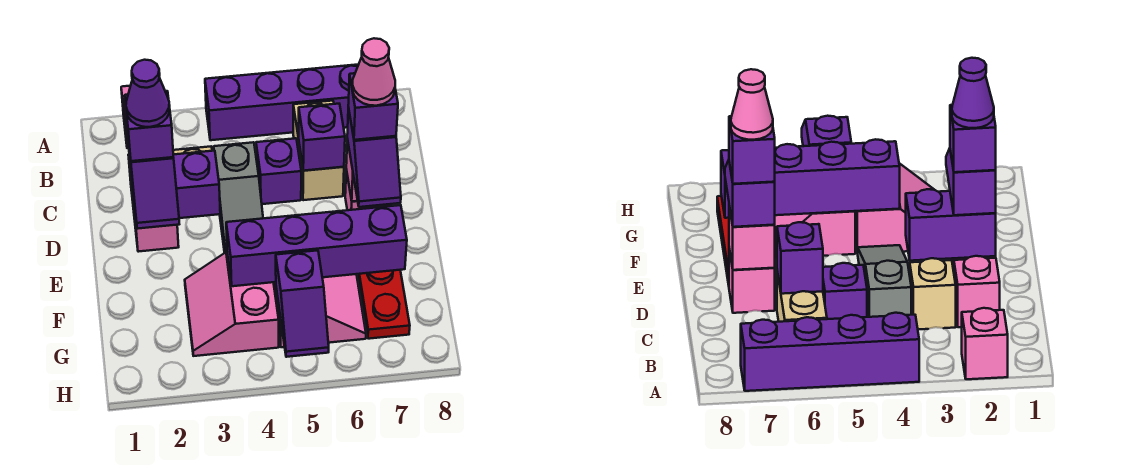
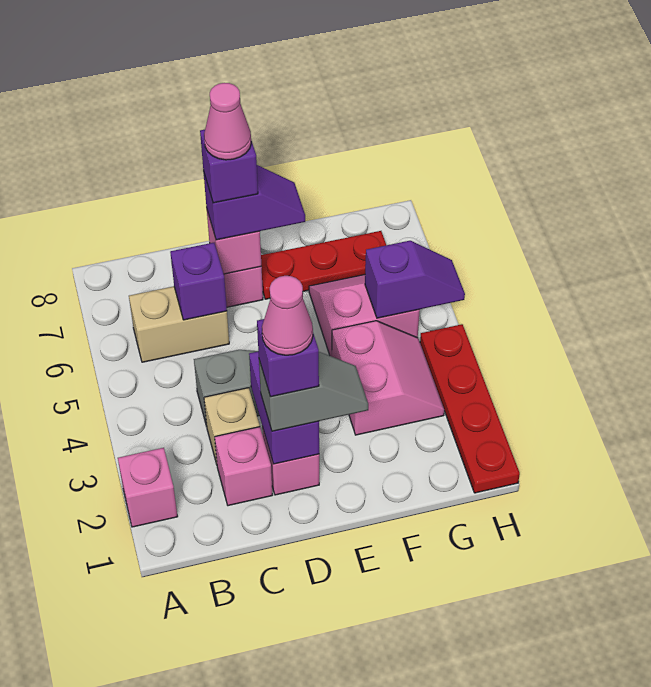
purple brick A4:A7 level 1 -> none
purple brick C5 level 1 -> none
purple slope D2:E2 level 3 top D -> grey slope D2:E2 level 3 top D
purple cone D2 level 5 -> pink cone D2 level 5
pink slope F3:G4 level 1 top 4 -> pink slope F3:G4 level 1 top F
purple brick F4:F7 level 2 -> none
none -> red plate H1:H4 level 1

